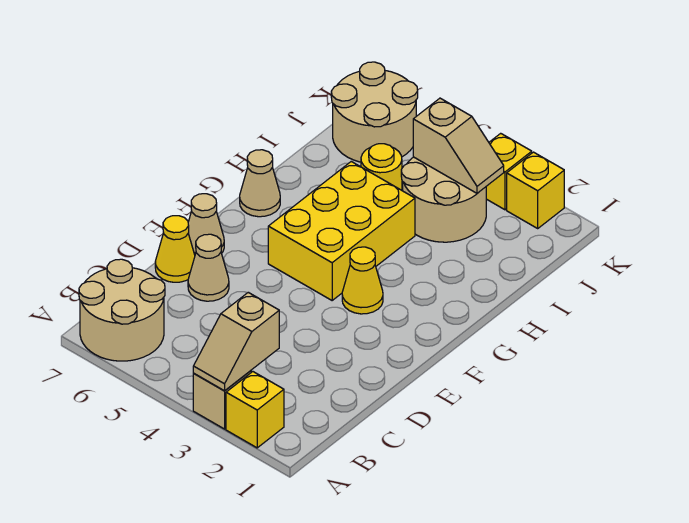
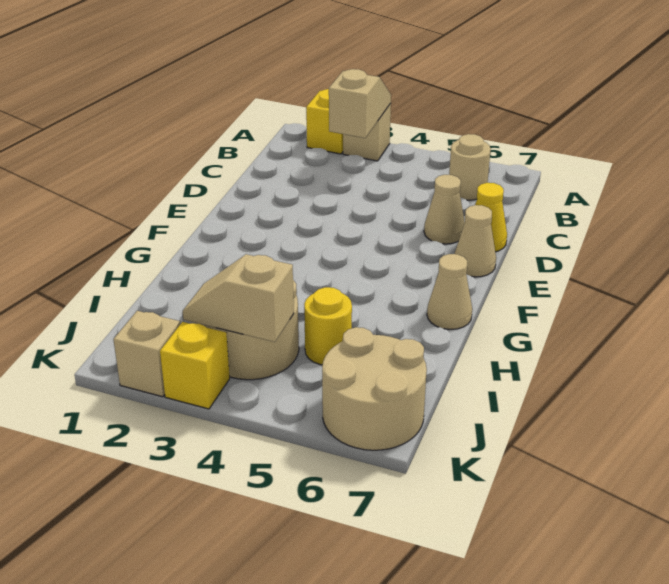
tan round brick A6:B7 level 1 -> tan round brick B6 level 1
yellow cone F3 level 1 -> none
yellow brick F4:H5 level 1 -> none
yellow brick K2 level 1 -> tan brick K2 level 1

